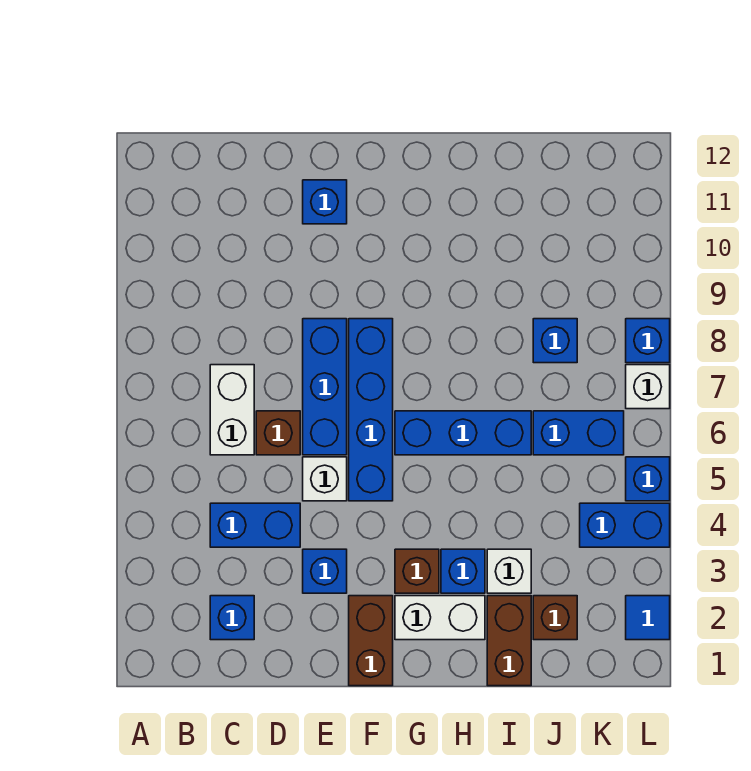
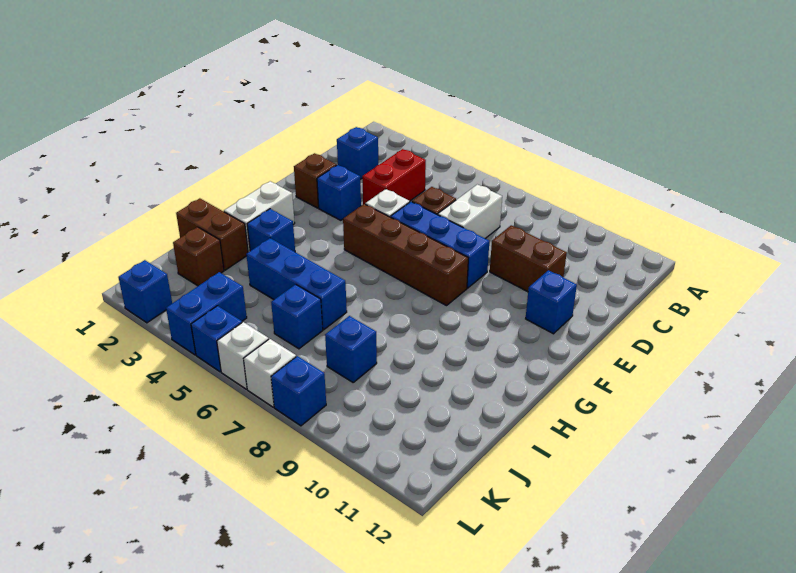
blue brick C4:D4 level 1 -> red brick C4:D4 level 1
white brick C6:C7 level 1 -> white brick C7:D7 level 1
brown brick F1:F2 level 1 -> brown brick D9:D10 level 1
blue brick F5:F8 level 1 -> brown brick F5:F8 level 1
brown brick G3 level 1 -> brown brick E2 level 1
blue brick G6:I6 level 1 -> blue brick I4:I6 level 1
white brick I3 level 1 -> white brick L6 level 1
blue brick J6:K6 level 1 -> blue brick J6 level 1
blue tile L2 level 1 -> blue brick L2 level 1

